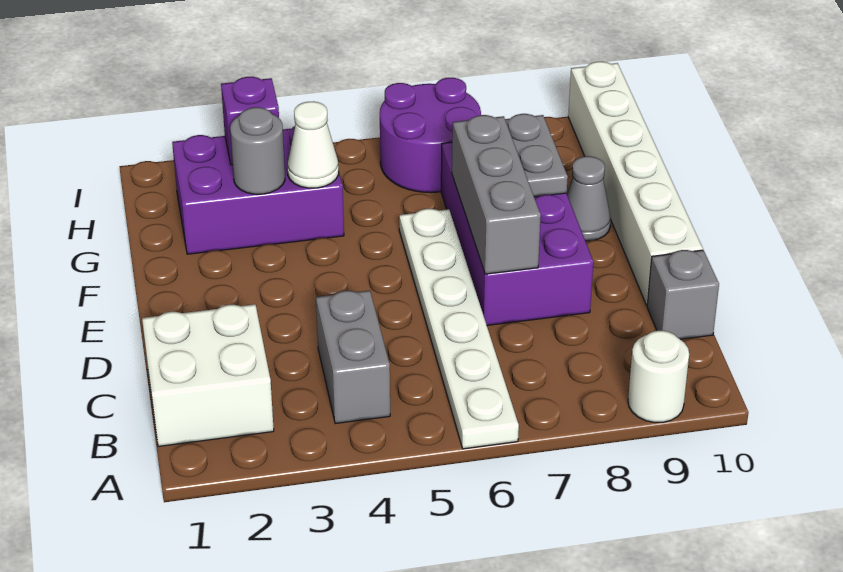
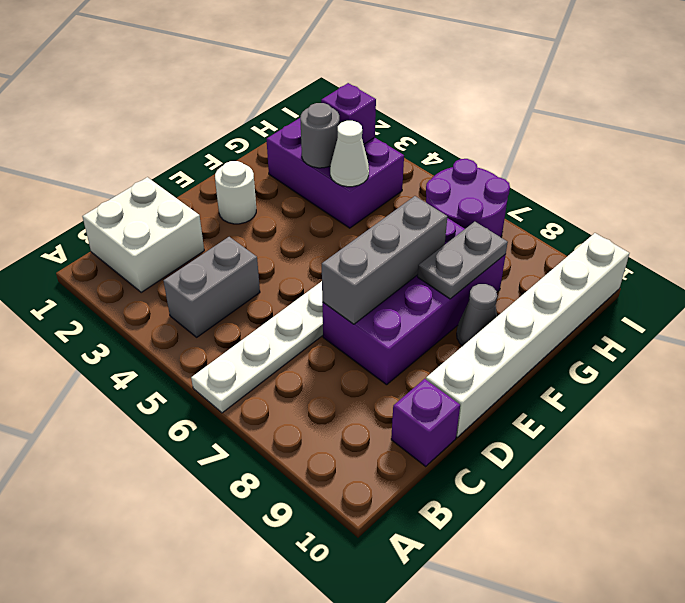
white round brick A9 level 1 -> white round brick E2 level 1
grey brick C10 level 1 -> purple brick C10 level 1

